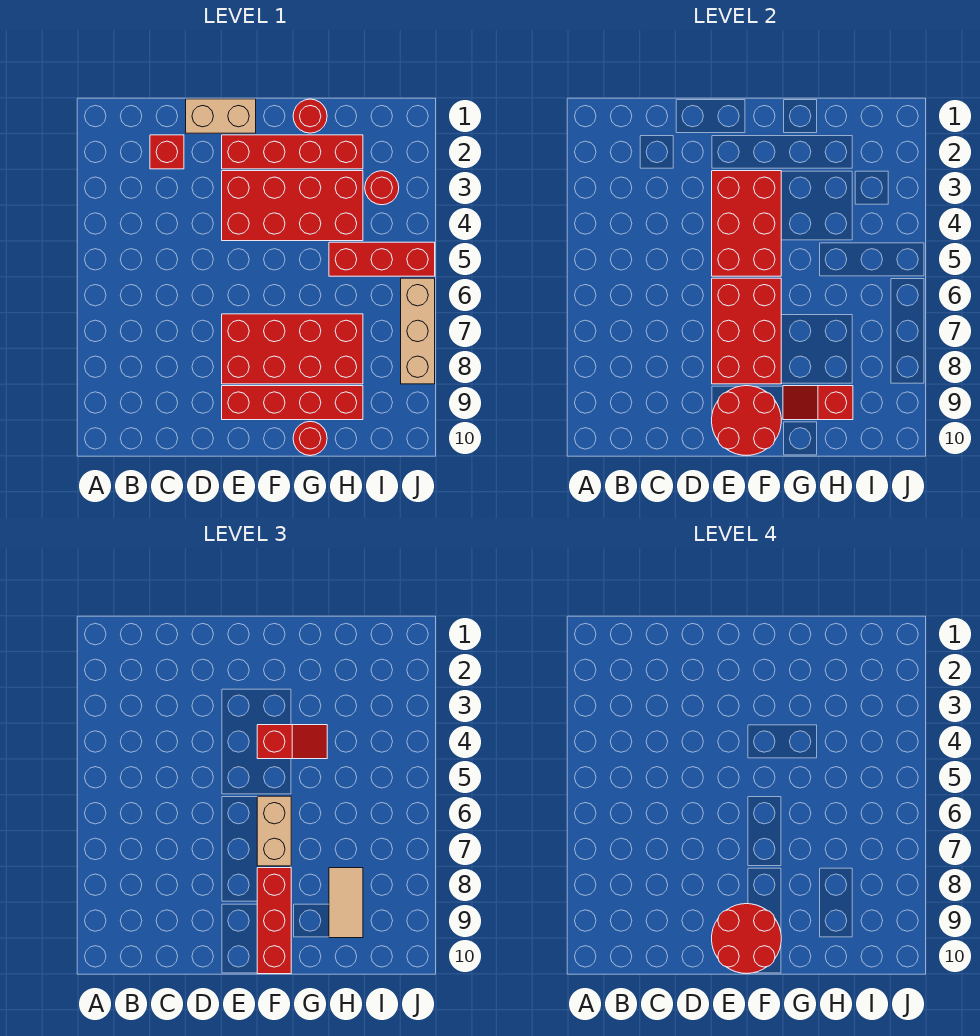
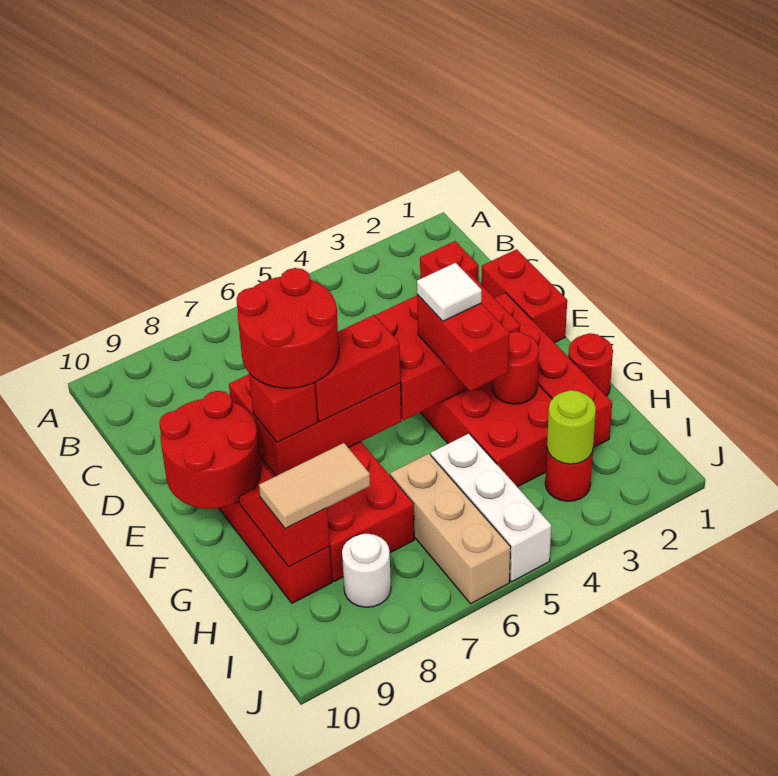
tan brick D1:E1 level 1 -> red brick D1:E1 level 1
red round brick E9:F10 level 4 -> red round brick E7:F8 level 4
red slope F4:G4 level 3 top F -> red brick F4:G4 level 3
none -> white tile F4 level 4
tan brick F6:F7 level 3 -> red brick F6:F7 level 3
red brick F8:F10 level 3 -> red brick F8 level 3
red round brick G10 level 1 -> red round brick G3 level 2
red brick H5:J5 level 1 -> white brick H5:J5 level 1
none -> lime round brick I3 level 2
none -> white round brick I8 level 1
tan brick J6:J8 level 1 -> tan brick H6:J6 level 1

